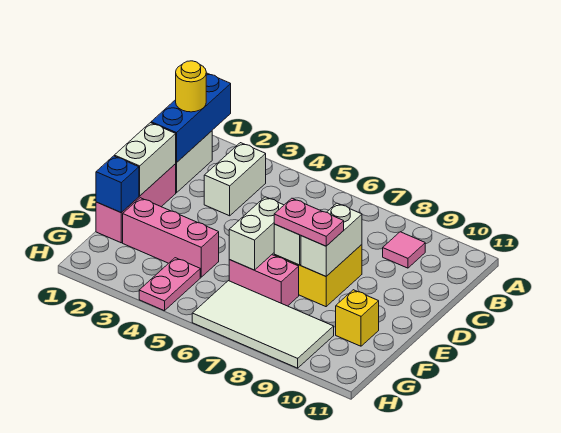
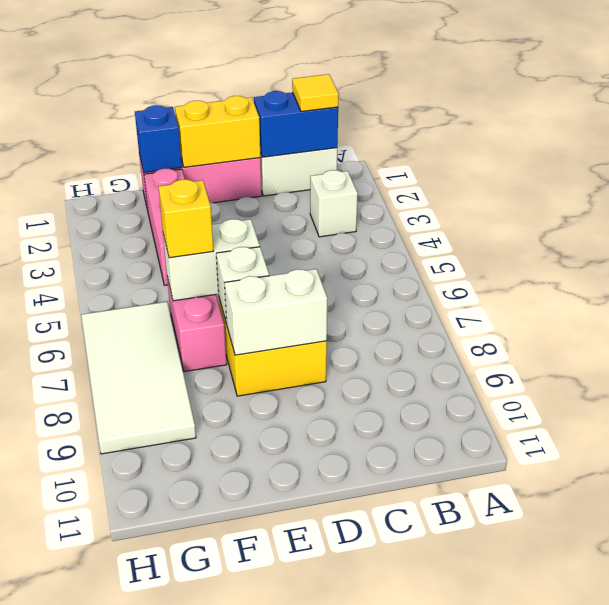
blue brick A1:C1 level 2 -> blue brick B1:C1 level 2
yellow round brick B1 level 3 -> yellow tile B1 level 3
white brick B3:C3 level 1 -> white brick B3 level 1
pink tile B9 level 1 -> none
white brick D1:E1 level 2 -> yellow brick D1:E1 level 2
pink plate E7:E8 level 3 -> none
yellow brick F10 level 1 -> yellow brick F6 level 3
pink plate G4:H4 level 1 -> none

